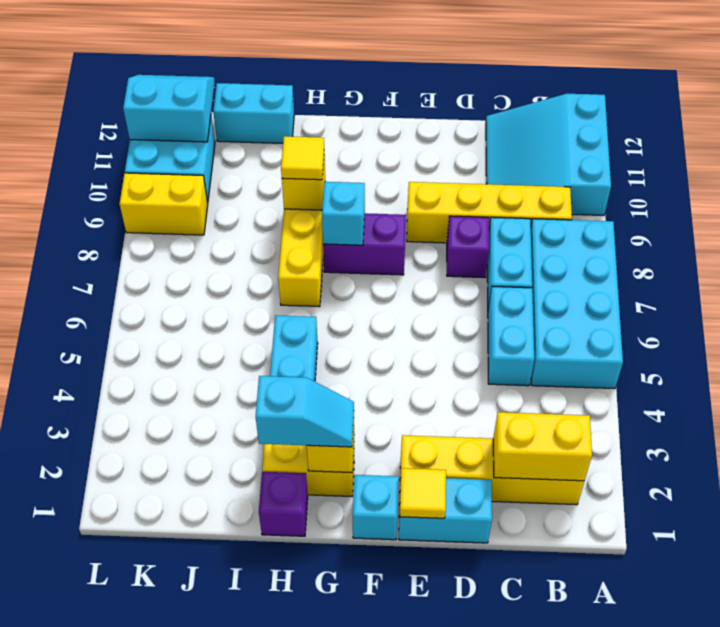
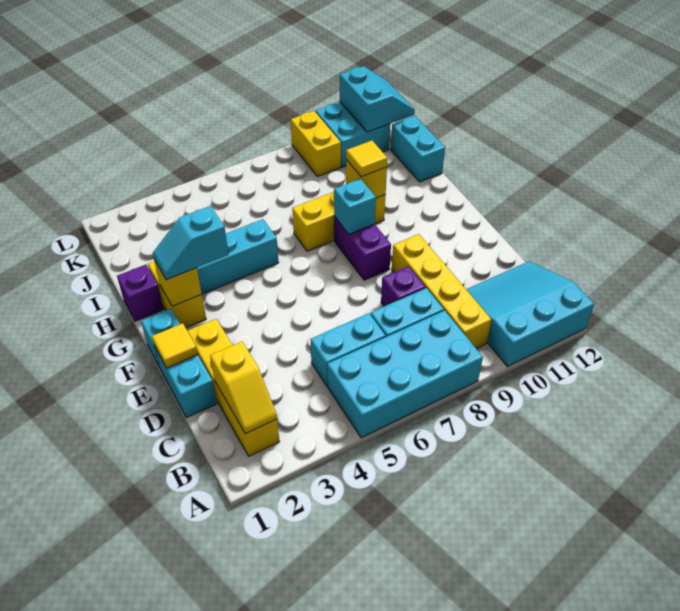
yellow brick B2:C2 level 2 -> yellow slope B2:C2 level 2 top C
cyan slope G2:H2 level 3 top H -> cyan slope G2:G3 level 3 top 3

